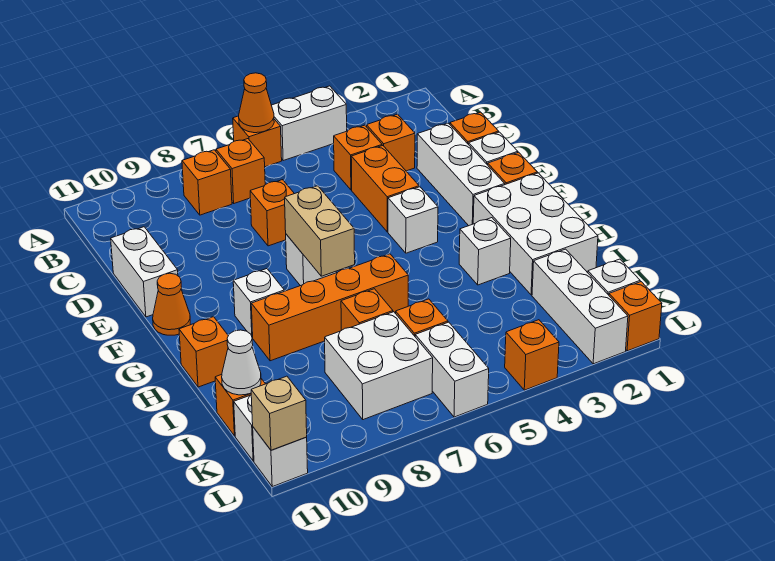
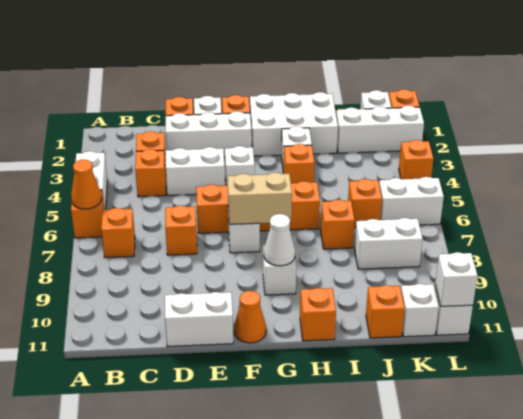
orange brick B8 level 1 -> orange brick H4 level 1
orange brick D4:E4 level 1 -> white brick D4:E4 level 1
orange brick H6:H9 level 1 -> orange brick E6:H6 level 1
white brick J7:K8 level 1 -> white brick J8:K8 level 1
white cone J11 level 2 -> white cone G9 level 2
tan brick L11 level 2 -> white brick L11 level 2

